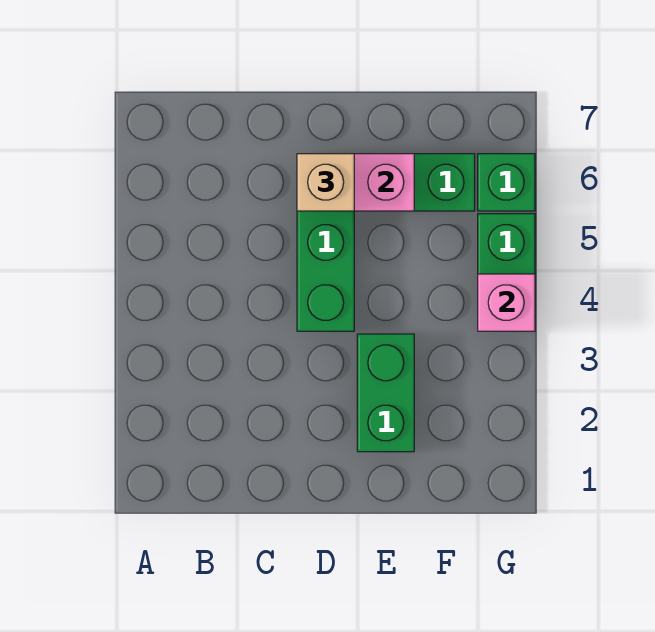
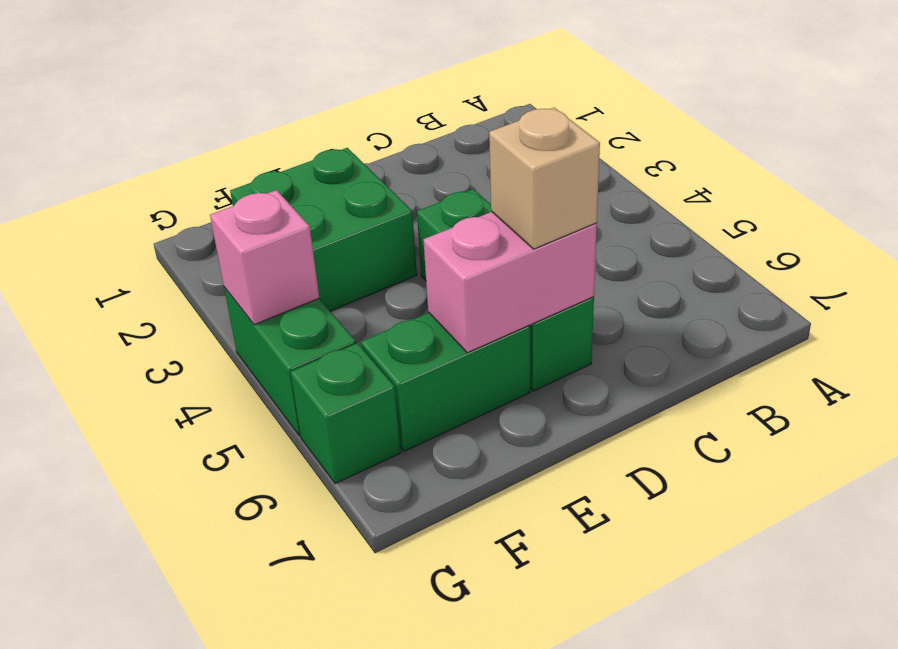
green brick E2:E3 level 1 -> green brick E2:F3 level 1

